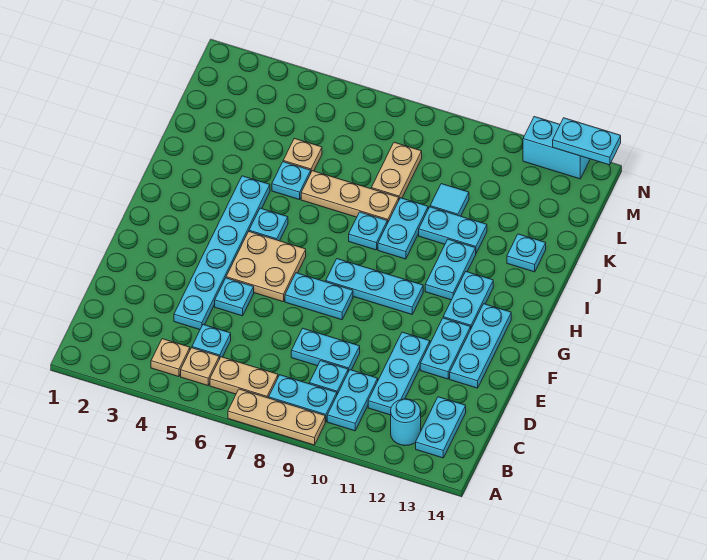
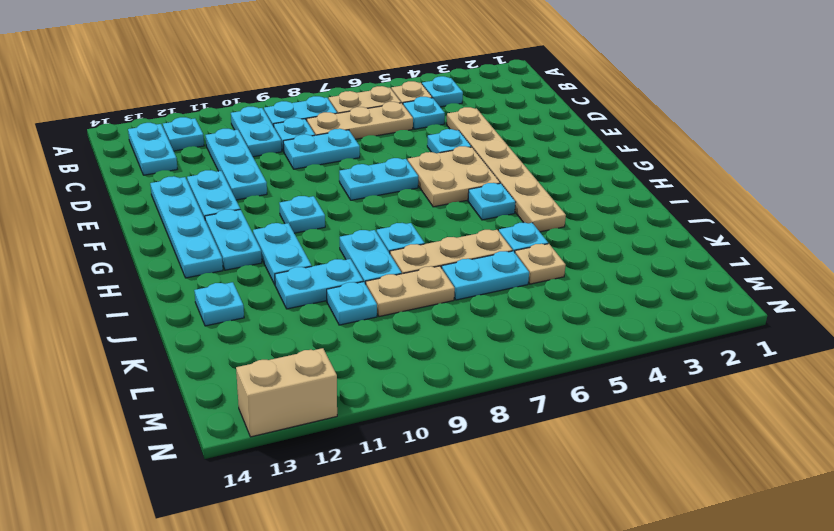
tan plate A7:A9 level 1 -> tan plate C6:C8 level 1
tan plate B4 level 1 -> cyan plate B4 level 1
cyan round brick B12 level 1 -> cyan plate B12 level 1
cyan plate D4:I4 level 1 -> tan plate D4:I4 level 1
cyan plate E13:G13 level 1 -> cyan plate E13:H13 level 1
cyan plate G8:G10 level 1 -> cyan plate G10 level 1
tan plate K8:L8 level 1 -> tan plate K8:K9 level 1
cyan tile K10 level 1 -> cyan plate K10 level 1
cyan brick N12:N13 level 1 -> tan brick N12:N13 level 1
cyan plate N13:N14 level 2 -> cyan plate K6:K7 level 1

